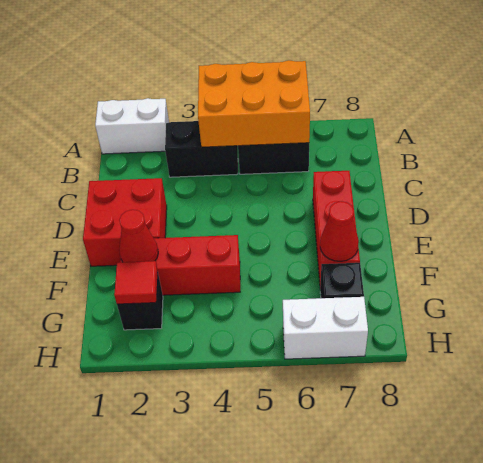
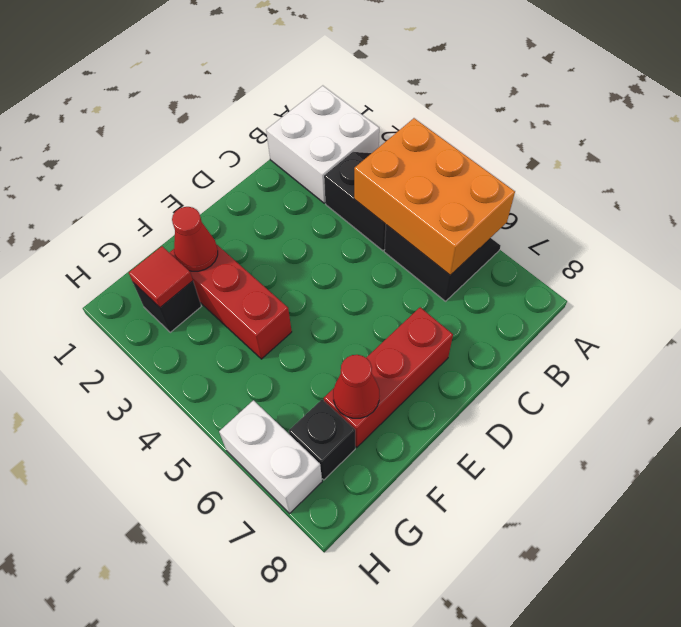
white brick A1:A2 level 1 -> white brick A1:B2 level 1
red brick D1:E2 level 1 -> none

